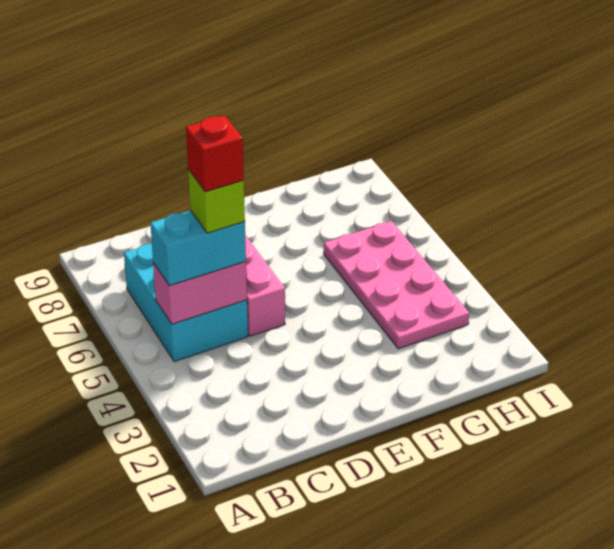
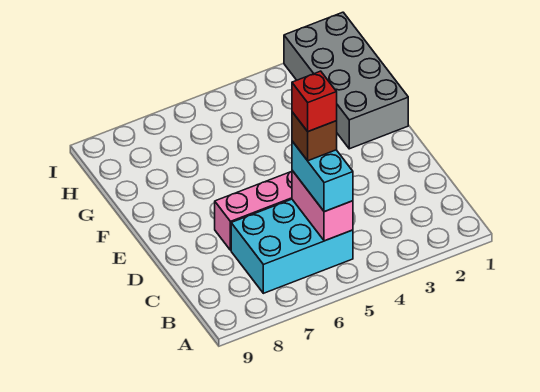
lime brick C5 level 4 -> brown brick C5 level 4
none -> grey brick F1:I2 level 1
pink plate G3:H6 level 1 -> none

